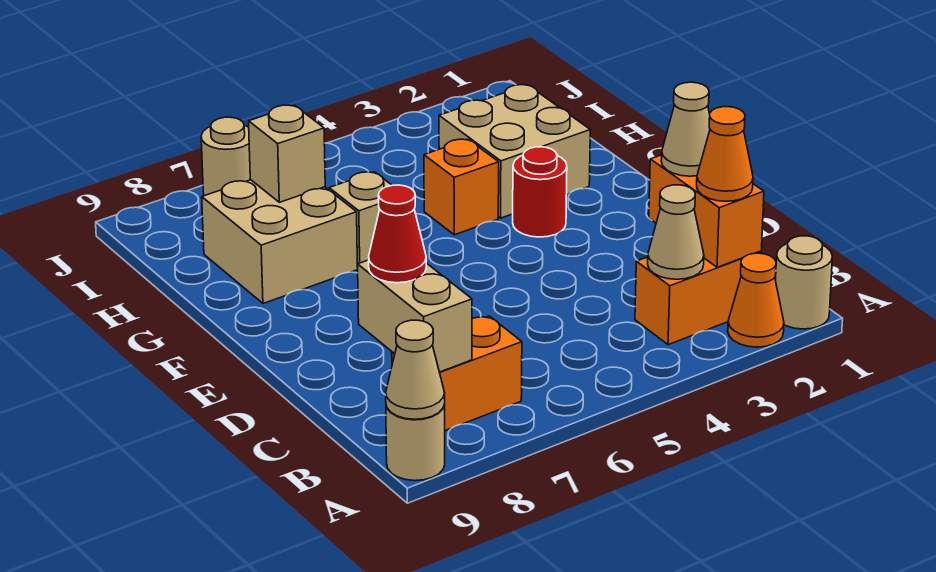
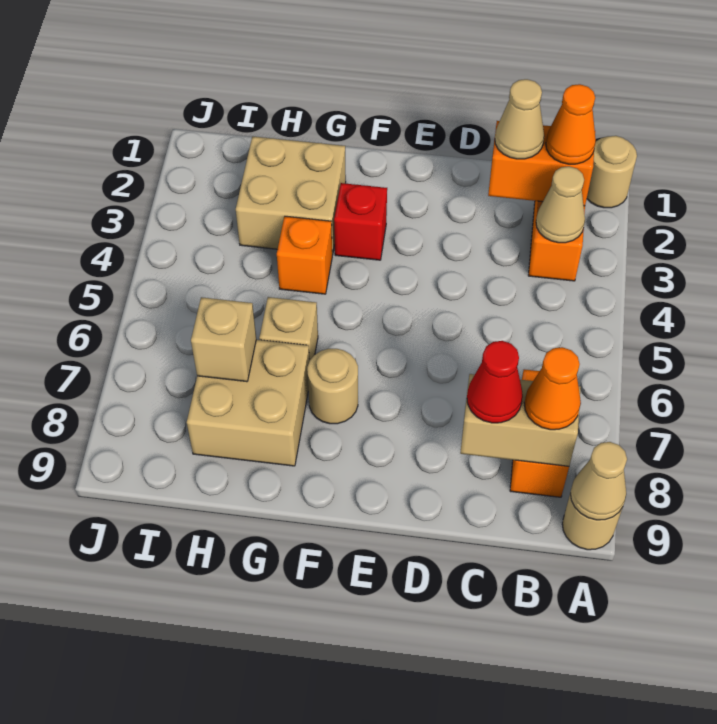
orange cone A2 level 1 -> orange cone B8 level 3
red round brick F3 level 1 -> red brick F3 level 1
tan round brick J7 level 1 -> tan round brick F7 level 1

